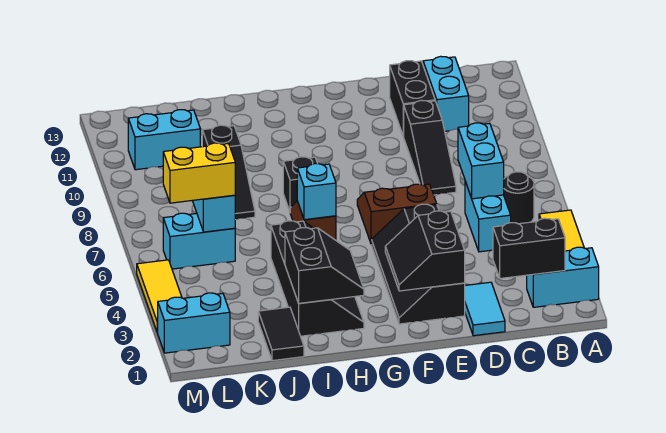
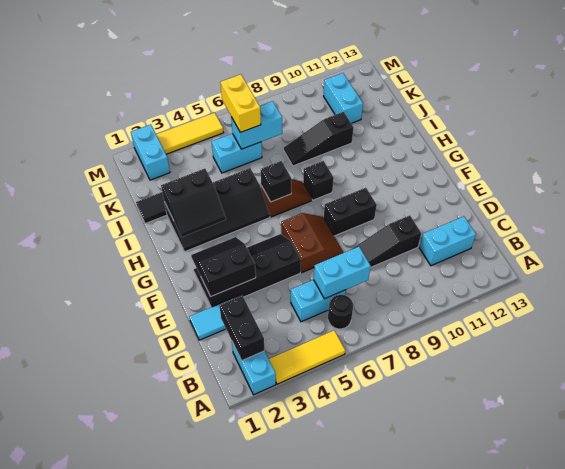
black brick D11:D12 level 1 -> black brick F8:F9 level 1
cyan brick H6 level 2 -> black brick H6 level 2
cyan brick K6:L6 level 1 -> cyan brick K5:K6 level 1

